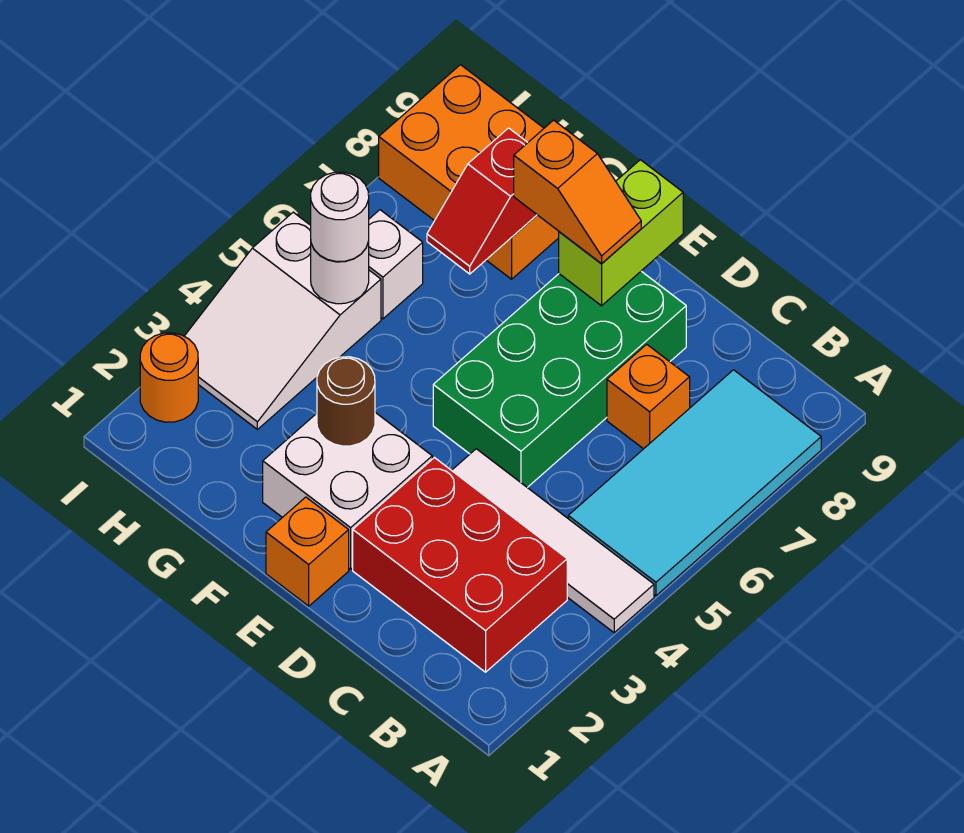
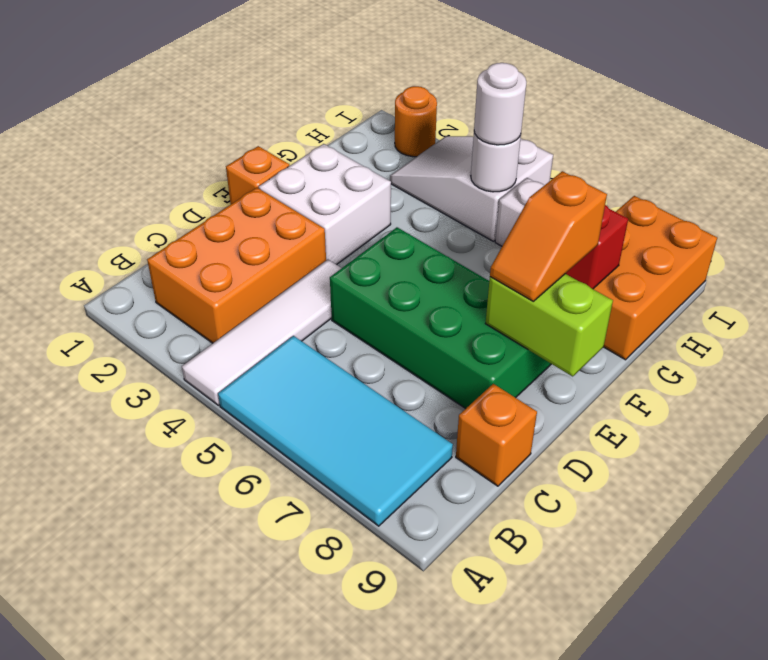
red brick B2:D3 level 1 -> orange brick B2:D3 level 1
orange brick C7 level 1 -> orange brick C9 level 1
brown round brick F3 level 2 -> none

